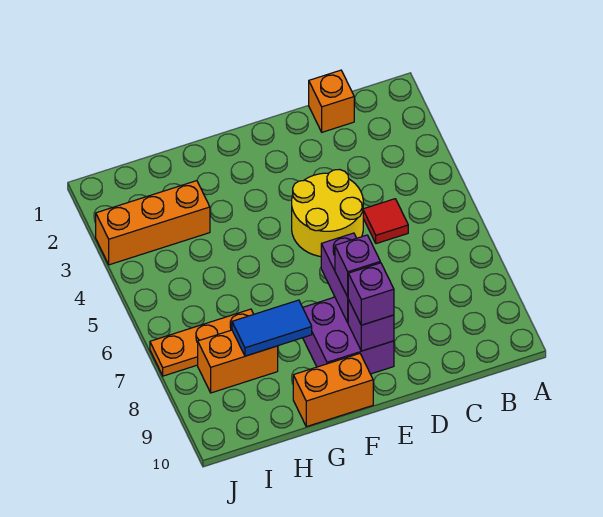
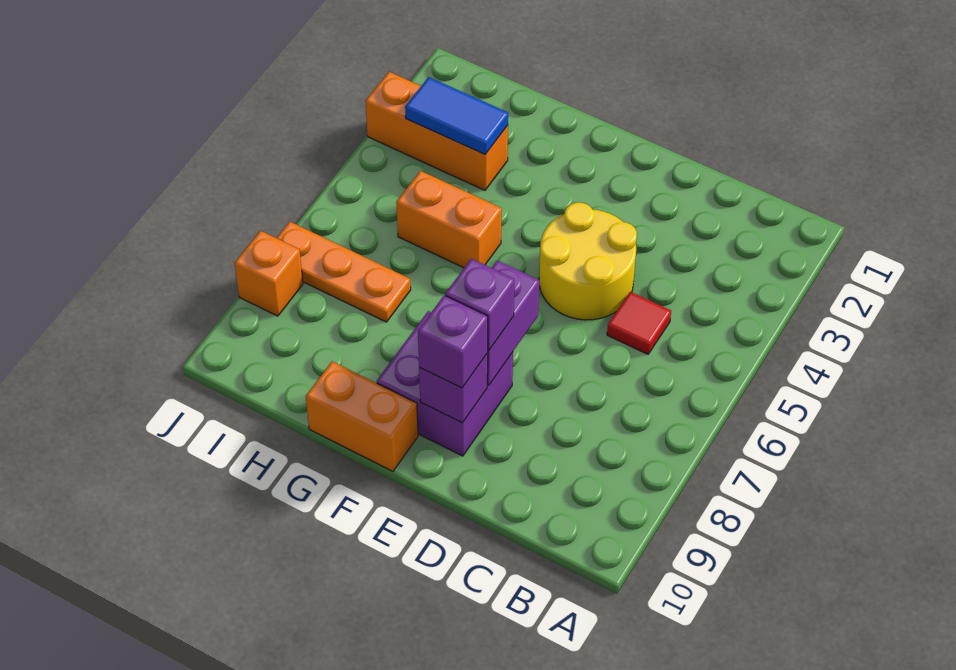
orange brick C1 level 1 -> orange brick J8 level 1
blue tile G8:H8 level 2 -> blue tile H3:I3 level 2
orange brick H8:I8 level 1 -> orange brick G5:H5 level 1

